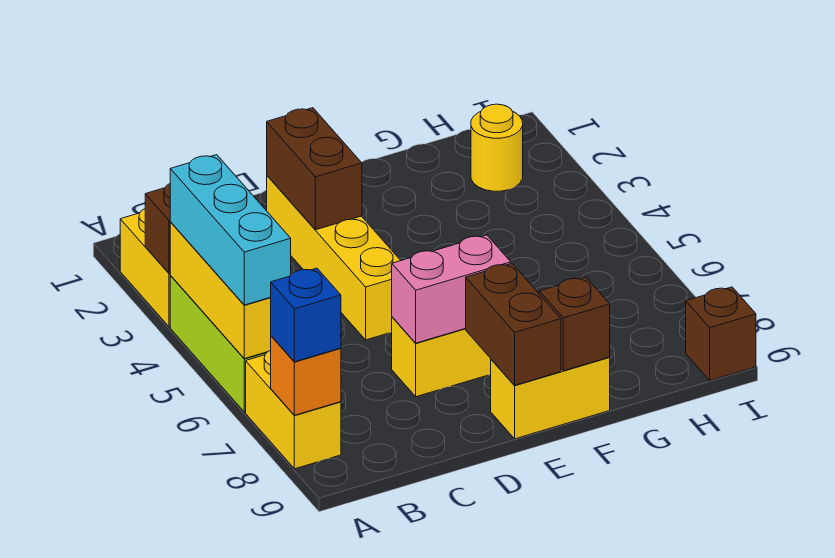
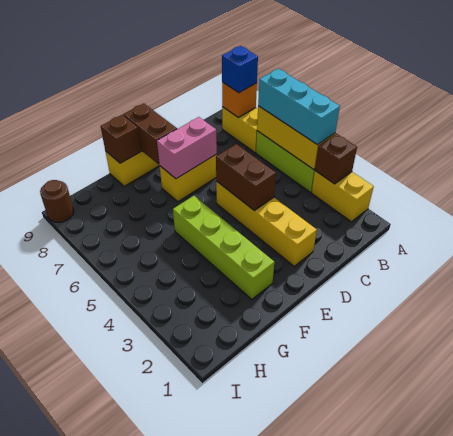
brown brick D2:D3 level 2 -> brown brick D4:D5 level 2
none -> lime brick F2:F5 level 1
yellow round brick H2 level 1 -> none
brown brick I9 level 1 -> brown round brick I9 level 1

